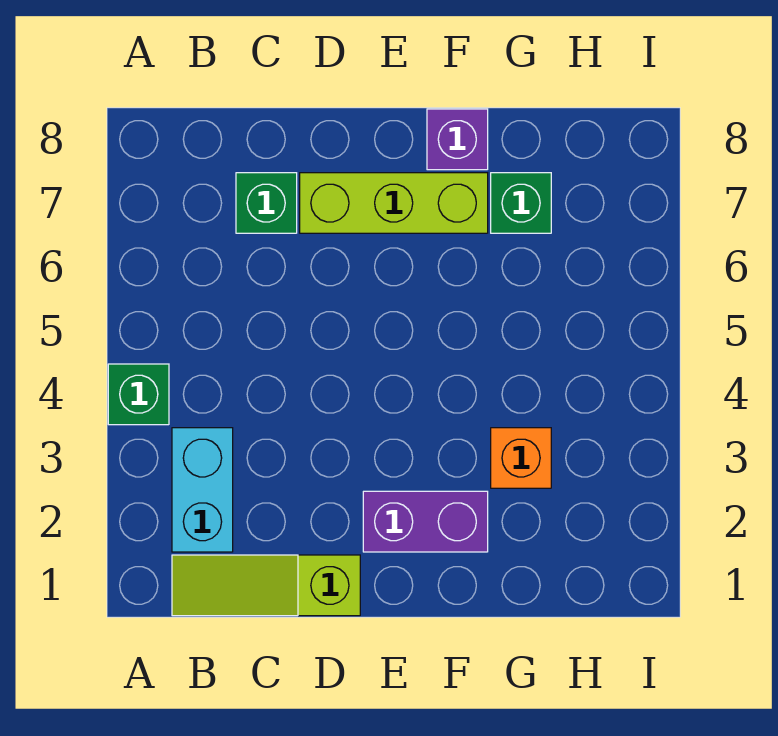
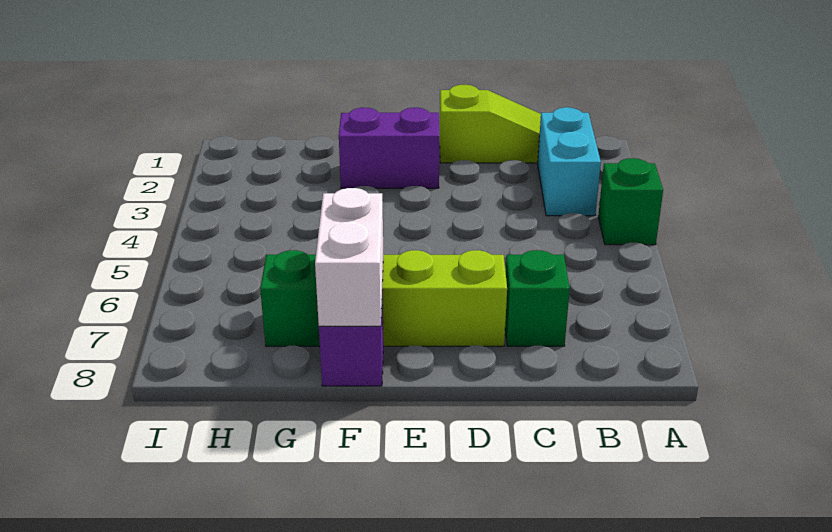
none -> white brick F7:F8 level 2
orange brick G3 level 1 -> none

